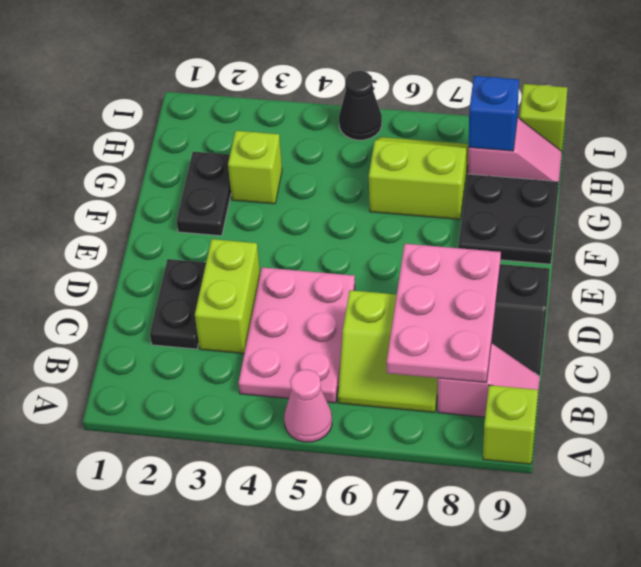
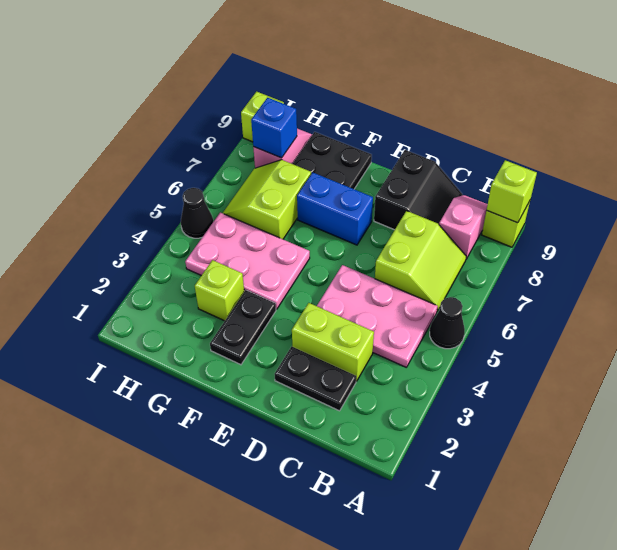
pink cone A5 level 1 -> black cone A5 level 1
none -> lime brick A9 level 2
pink plate B7:D8 level 2 -> pink plate F4:H5 level 1
none -> blue brick E7:F7 level 1
black plate F2:G2 level 1 -> black plate F2:F3 level 1

